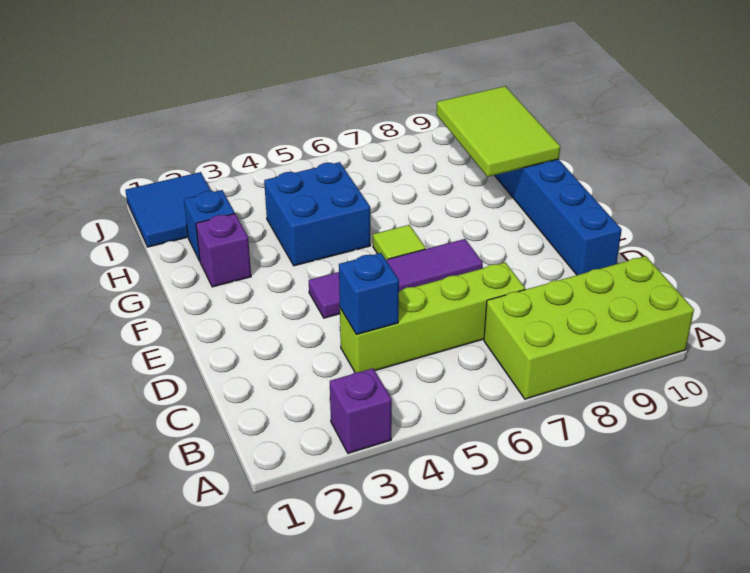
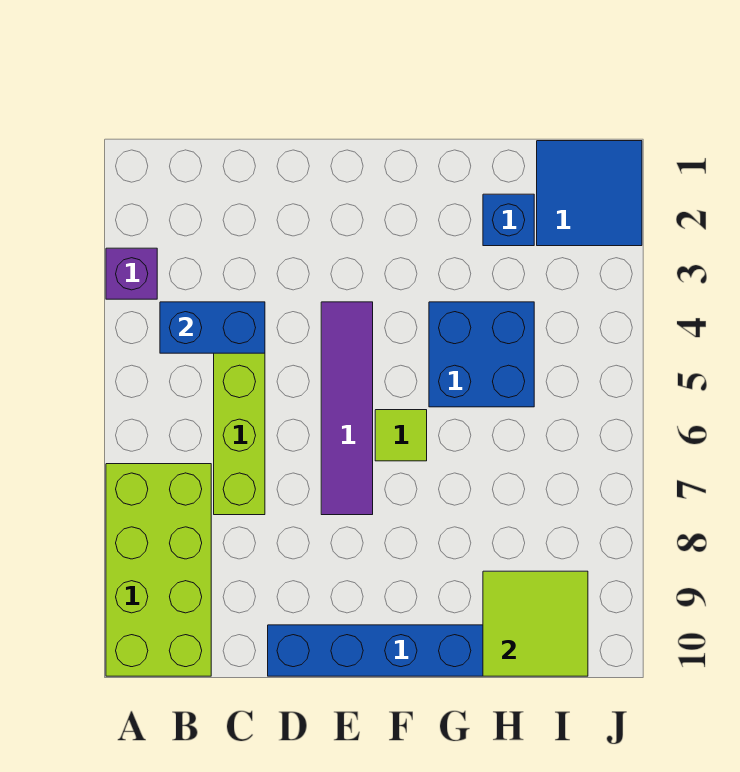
blue brick C4 level 2 -> blue brick B4:C4 level 2
purple brick G2 level 1 -> none
lime tile G9:I10 level 2 -> lime tile H9:I10 level 2

